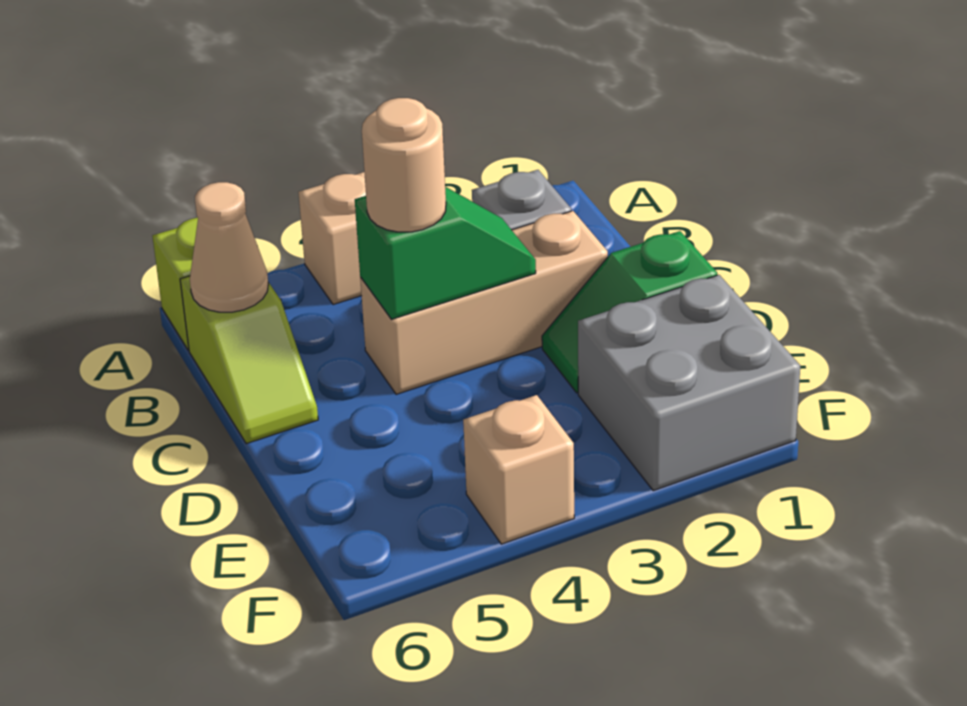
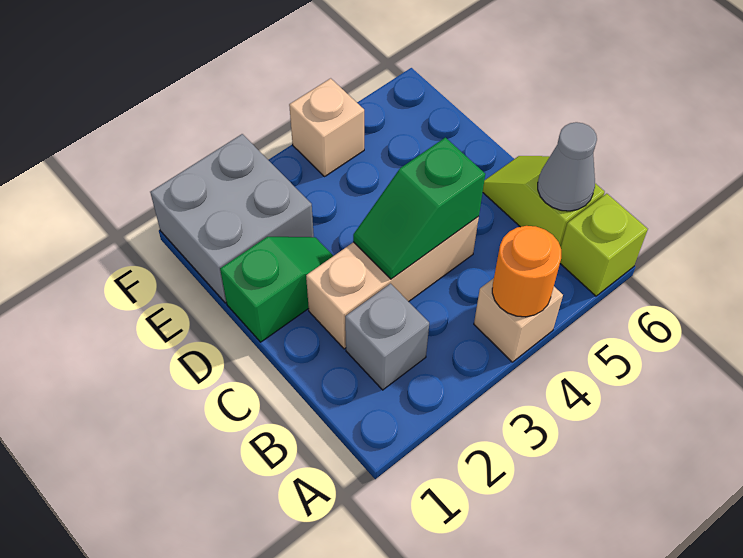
none -> orange round brick A4 level 2
tan cone B6 level 2 -> grey cone B6 level 2
tan round brick C4 level 3 -> none

